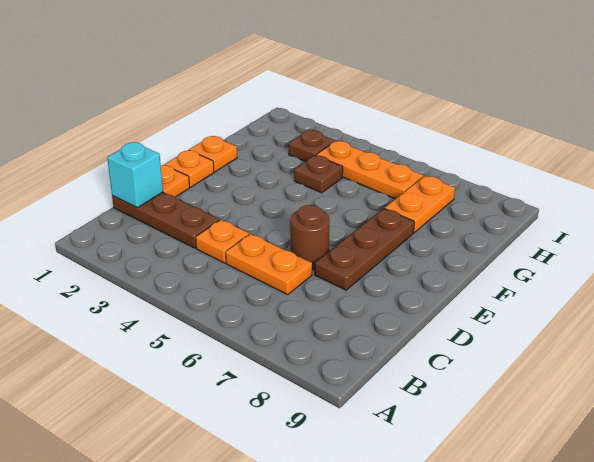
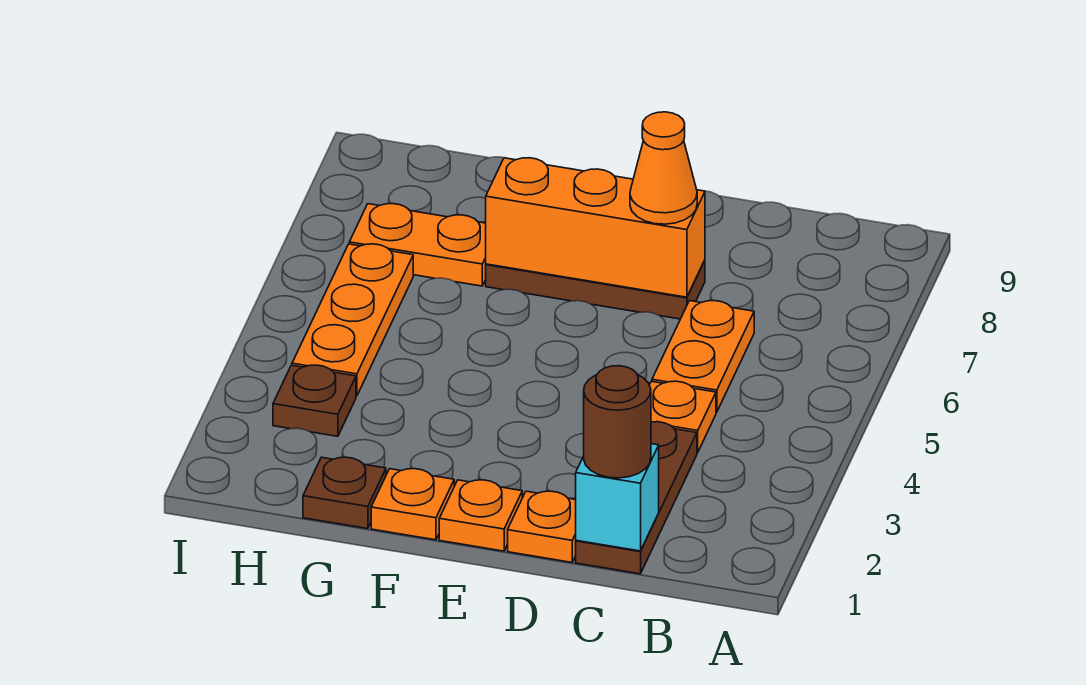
brown round brick D6 level 1 -> brown round brick C1 level 3
none -> orange brick D7:F7 level 2
none -> orange cone D7 level 3
brown plate G4 level 1 -> brown plate G1 level 1

